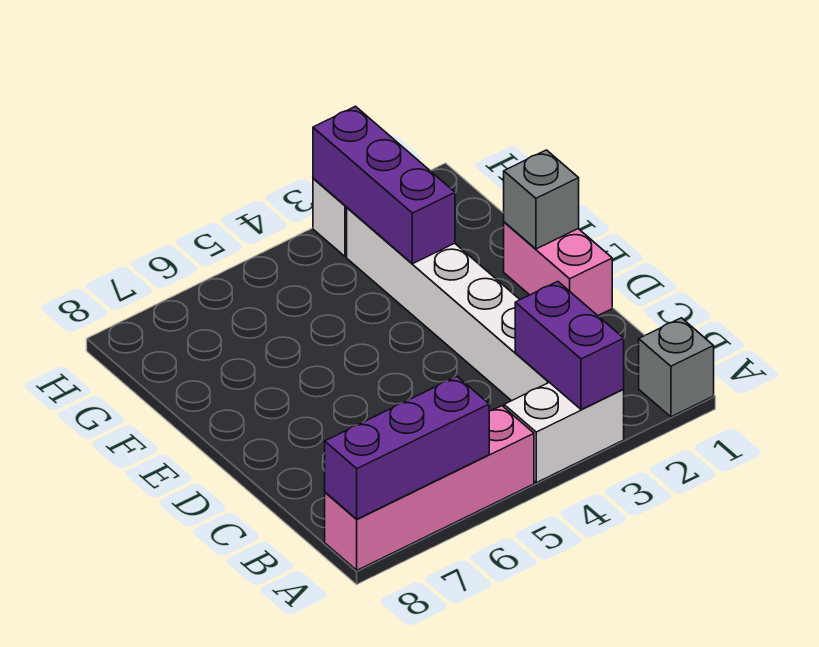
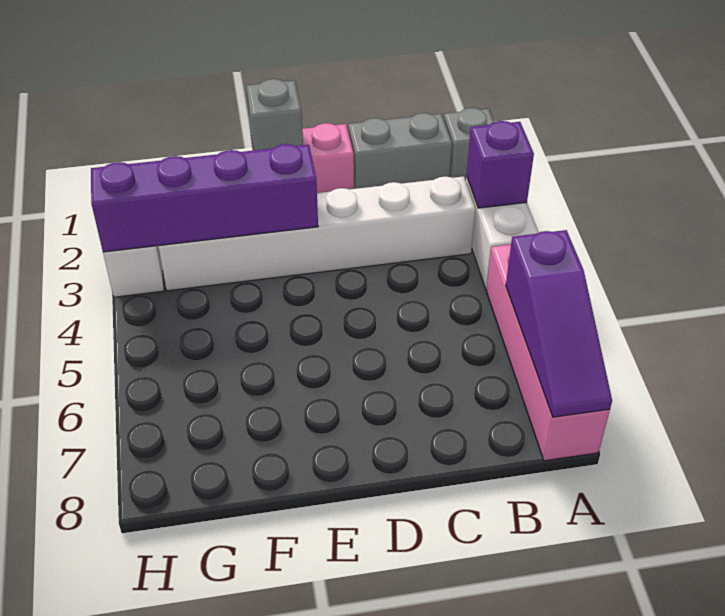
purple brick A3:B3 level 2 -> purple brick A3 level 2
purple brick A6:A8 level 2 -> purple slope A6:A8 level 2 top 6
none -> grey brick B1:C1 level 1
purple brick F3:H3 level 2 -> purple brick E3:H3 level 2

